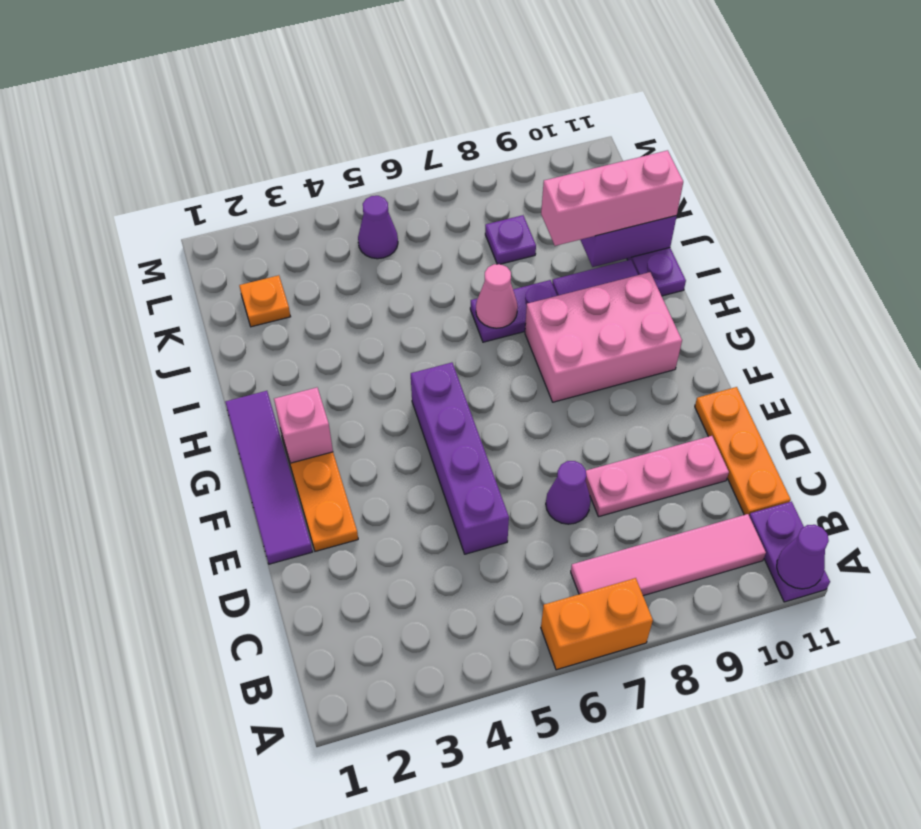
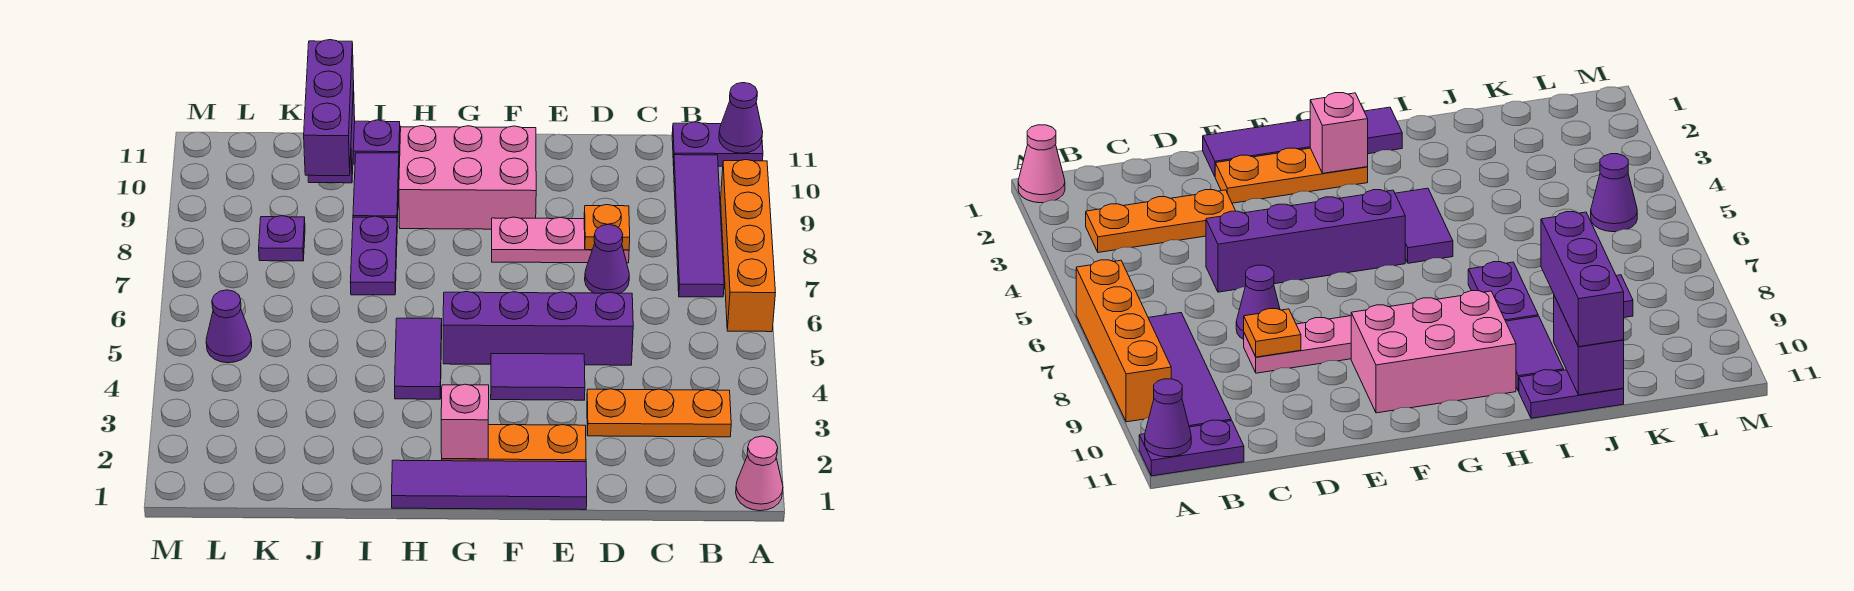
orange brick A6:A7 level 1 -> orange brick A6:A9 level 1
pink tile B7:B10 level 1 -> purple tile B7:B10 level 1
orange plate C11:E11 level 1 -> orange plate B3:D3 level 1
pink plate D8:D10 level 1 -> pink plate D8:F8 level 1
none -> purple tile E4:F4 level 1
pink brick G8:H10 level 1 -> pink brick F9:H10 level 1
none -> purple tile H4:H5 level 1
pink cone I7 level 2 -> pink cone A1 level 1
pink brick J9:J11 level 3 -> purple brick J9:J11 level 3
orange plate K2 level 1 -> orange plate D8 level 2

